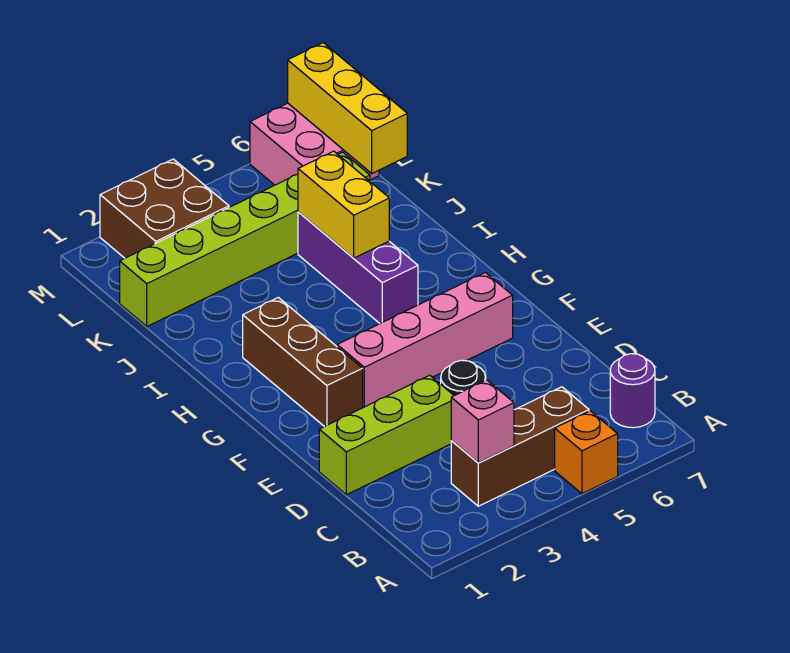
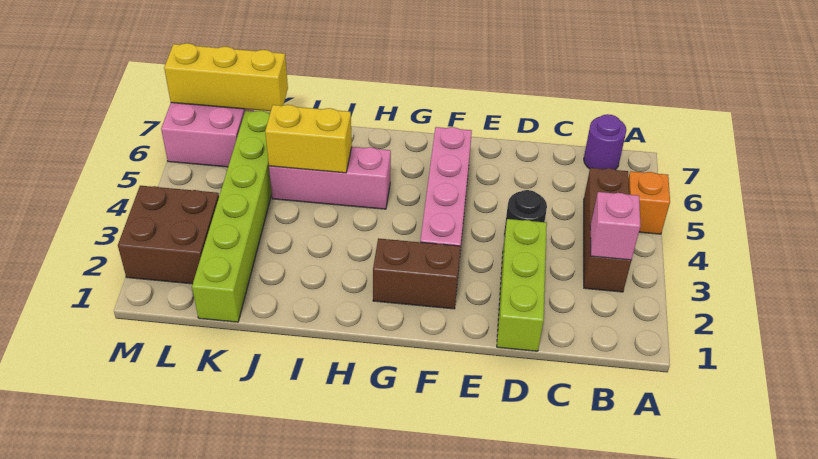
brown brick F2:H2 level 1 -> brown brick F2:G2 level 1
purple brick H5:J5 level 1 -> pink brick H5:J5 level 1

